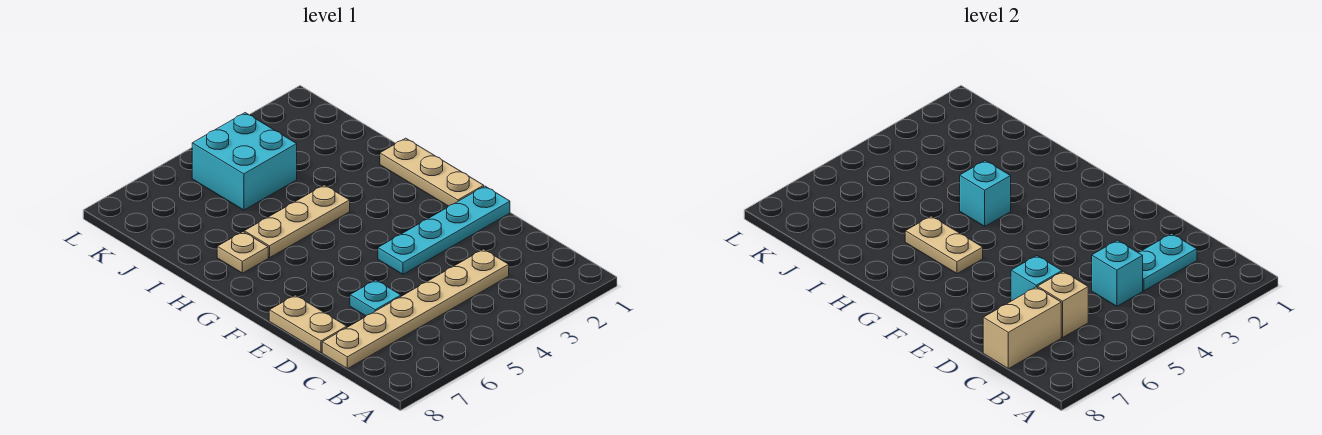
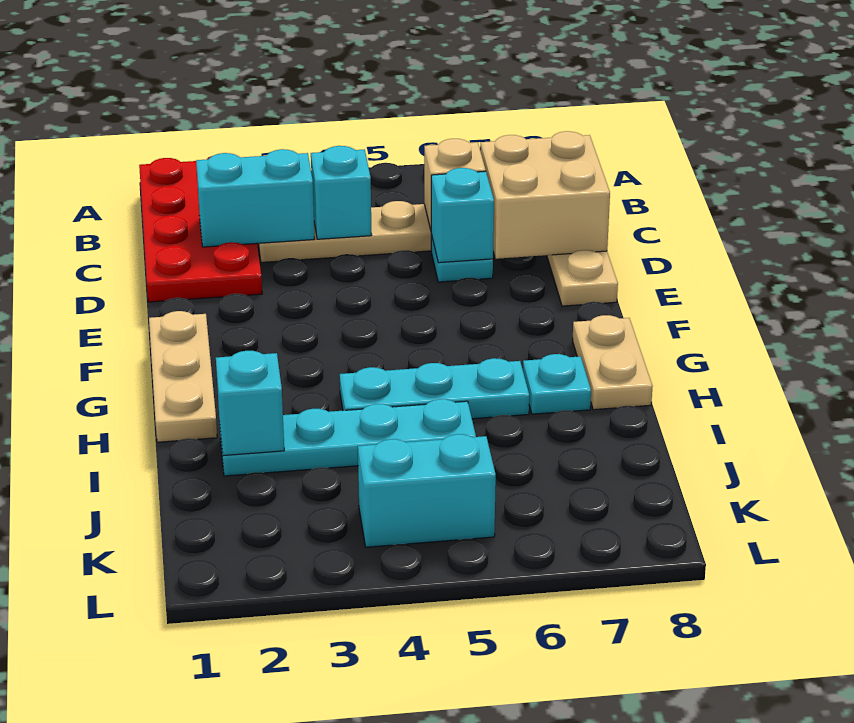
none -> red plate A1:D2 level 1
cyan plate C2:C3 level 2 -> cyan brick C2:C3 level 2
tan brick C7:C8 level 2 -> tan brick C7:D8 level 2
cyan plate E1:E4 level 1 -> cyan plate I2:I5 level 1
tan plate G6:H6 level 2 -> tan plate G8:H8 level 1
tan plate H4:H6 level 1 -> cyan plate H4:H6 level 1
cyan brick H4 level 2 -> cyan brick I2 level 2
tan plate H7 level 1 -> cyan plate H7 level 1
cyan brick J4:K5 level 1 -> cyan brick K4:K5 level 1

